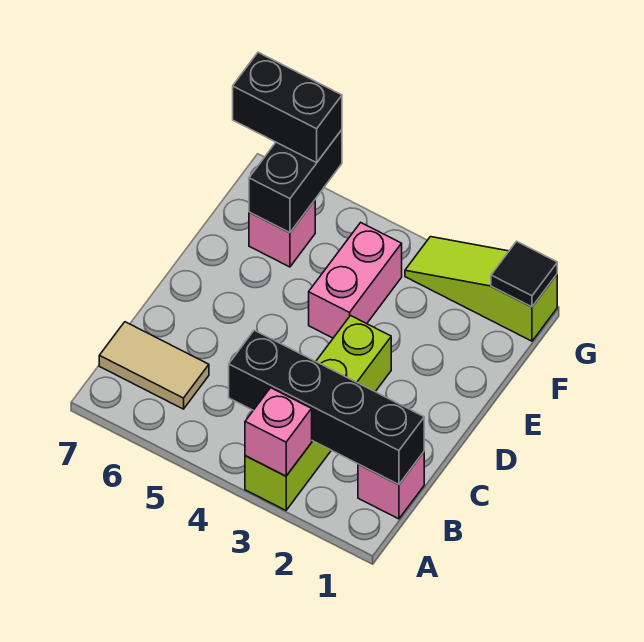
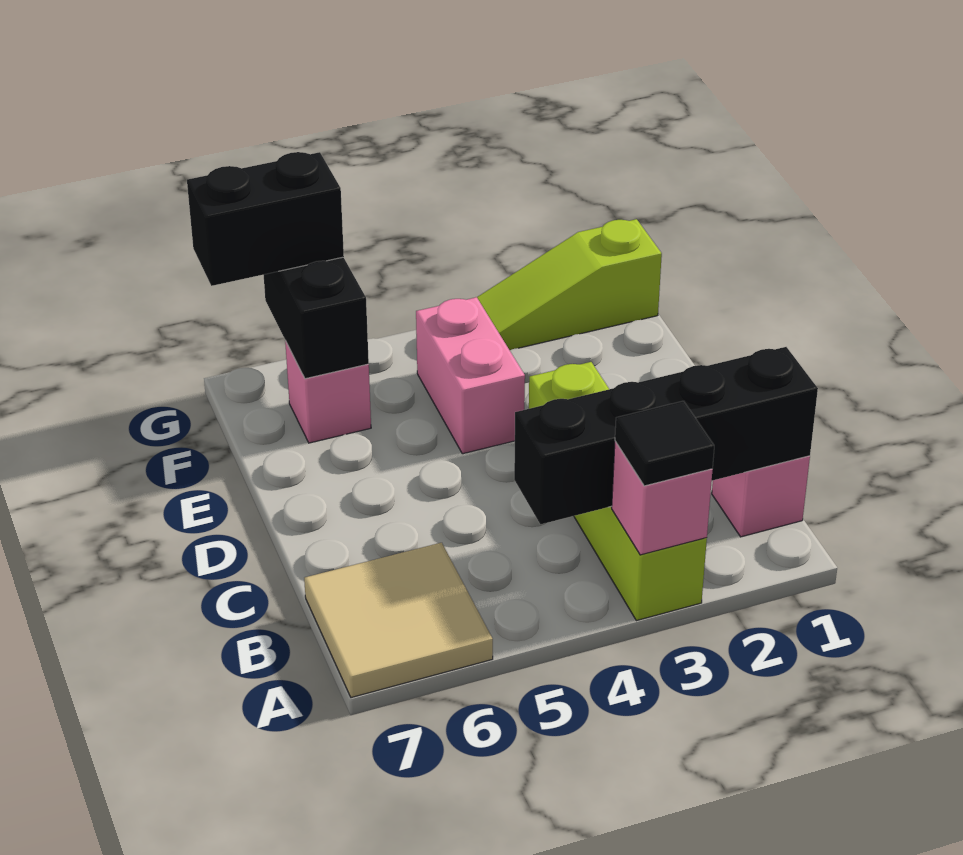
tan tile B6:B7 level 1 -> tan tile A6:B7 level 1
black tile G1 level 2 -> black tile A3 level 3

